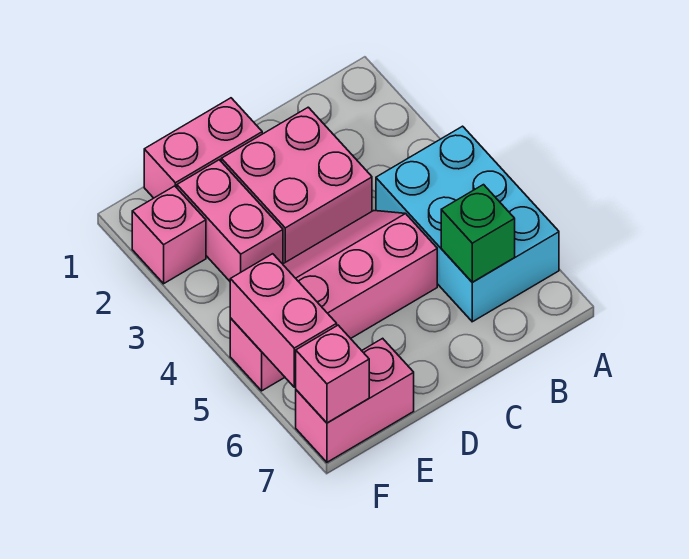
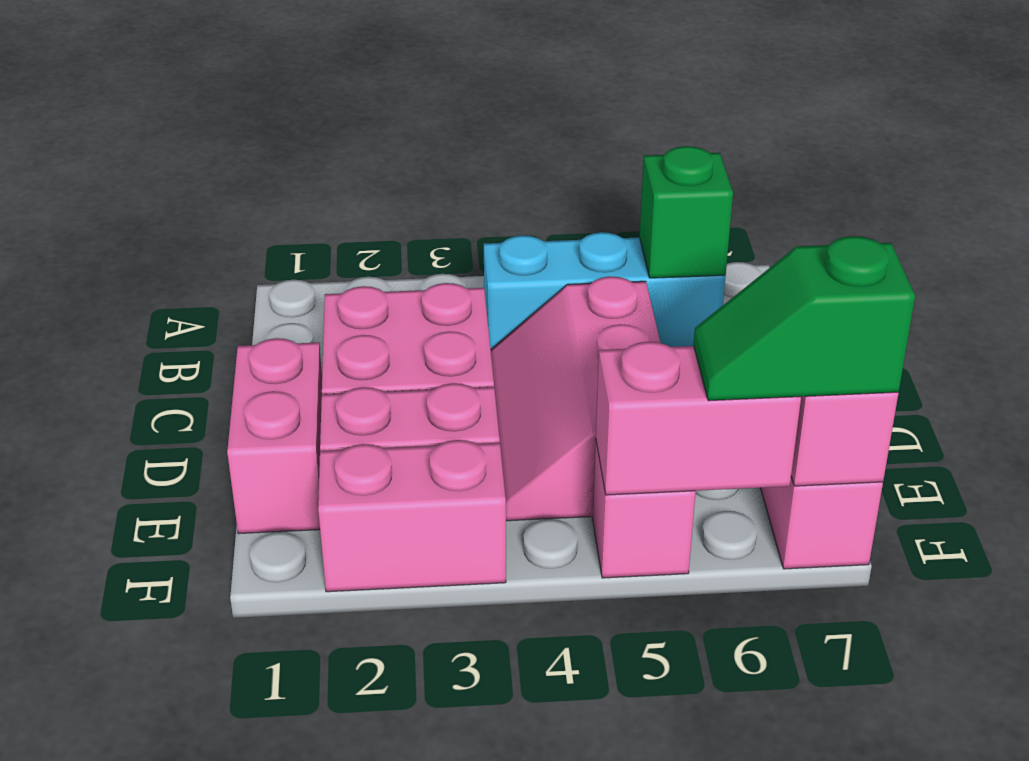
cyan brick A4:B6 level 1 -> cyan brick B4:B6 level 1
pink brick F2 level 1 -> pink brick F2:F3 level 1
none -> green slope F6:F7 level 3 top 7

